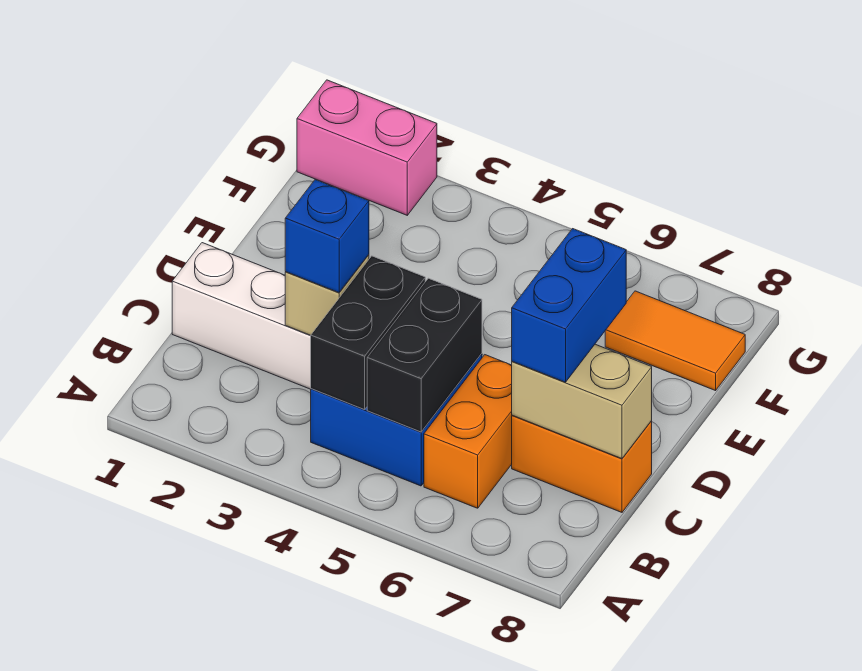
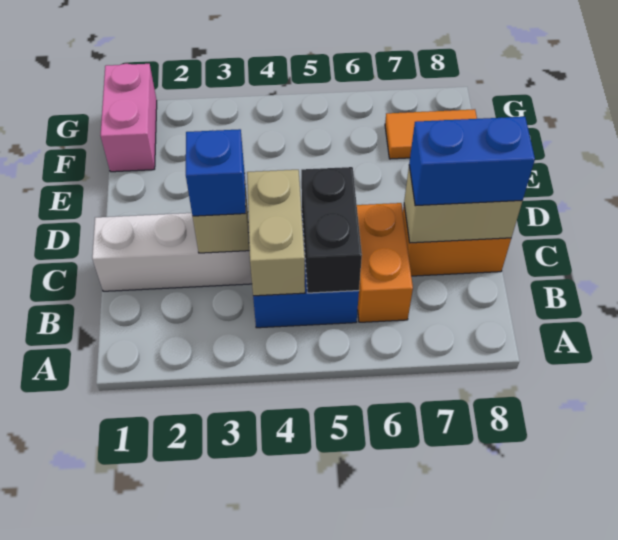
black brick B4:C4 level 2 -> tan brick B4:C4 level 2
blue brick C7:D7 level 3 -> blue brick C7:C8 level 3
pink brick G1:G2 level 1 -> pink brick F1:G1 level 1

